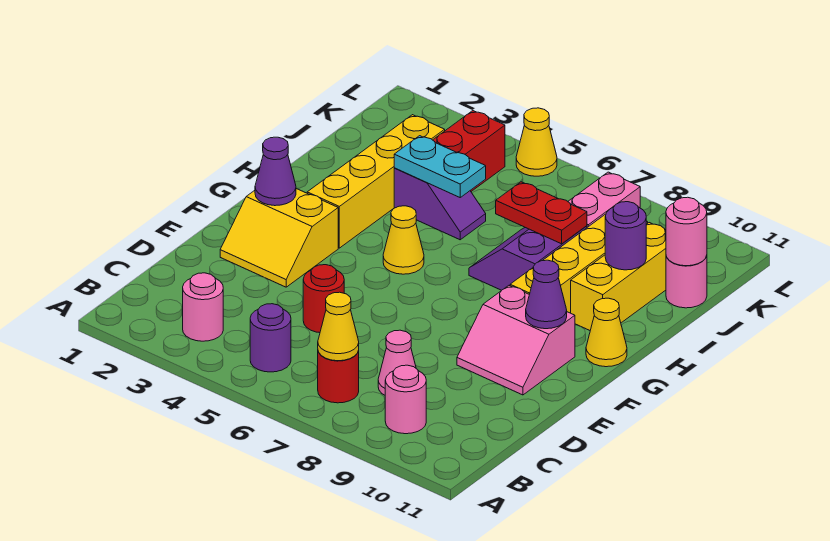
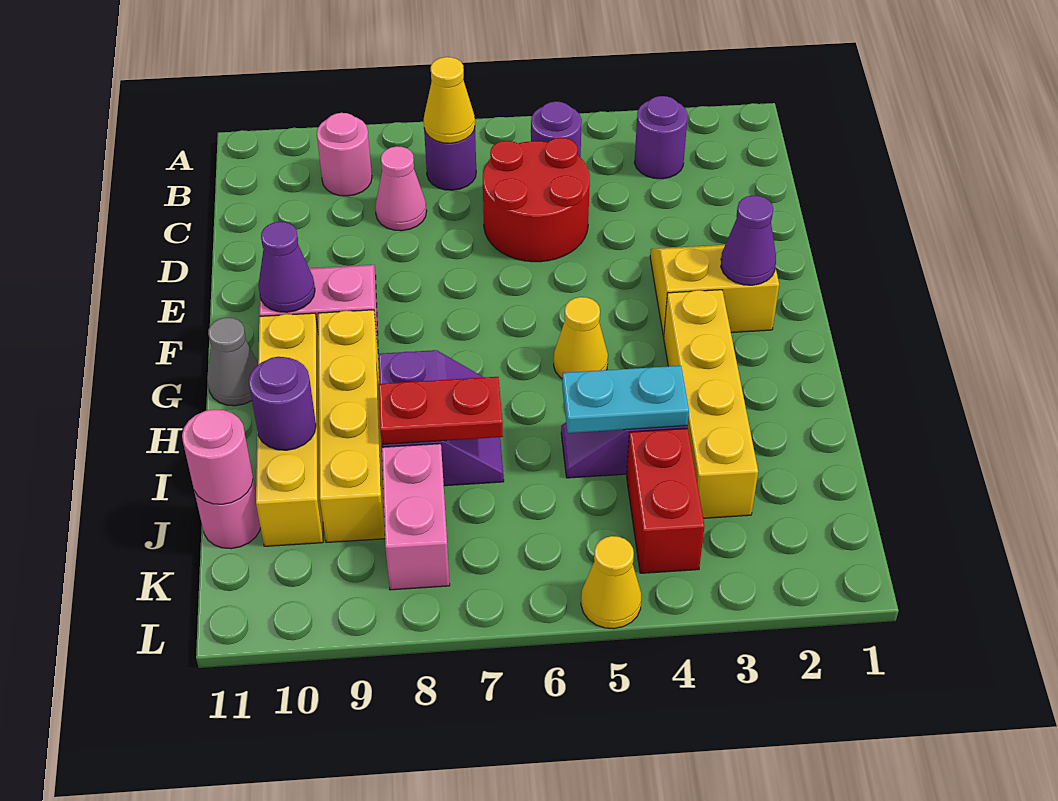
pink round brick B3 level 1 -> purple round brick B3 level 1
red round brick B7 level 1 -> purple round brick B7 level 1
red round brick D5 level 1 -> red round brick C5:D6 level 1
yellow cone G11 level 1 -> grey cone G11 level 1
yellow brick H10:J10 level 1 -> yellow brick G10:J10 level 1

